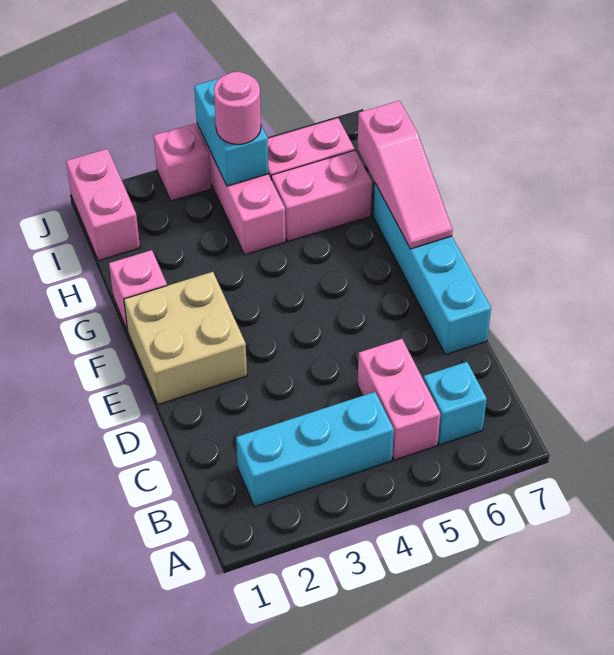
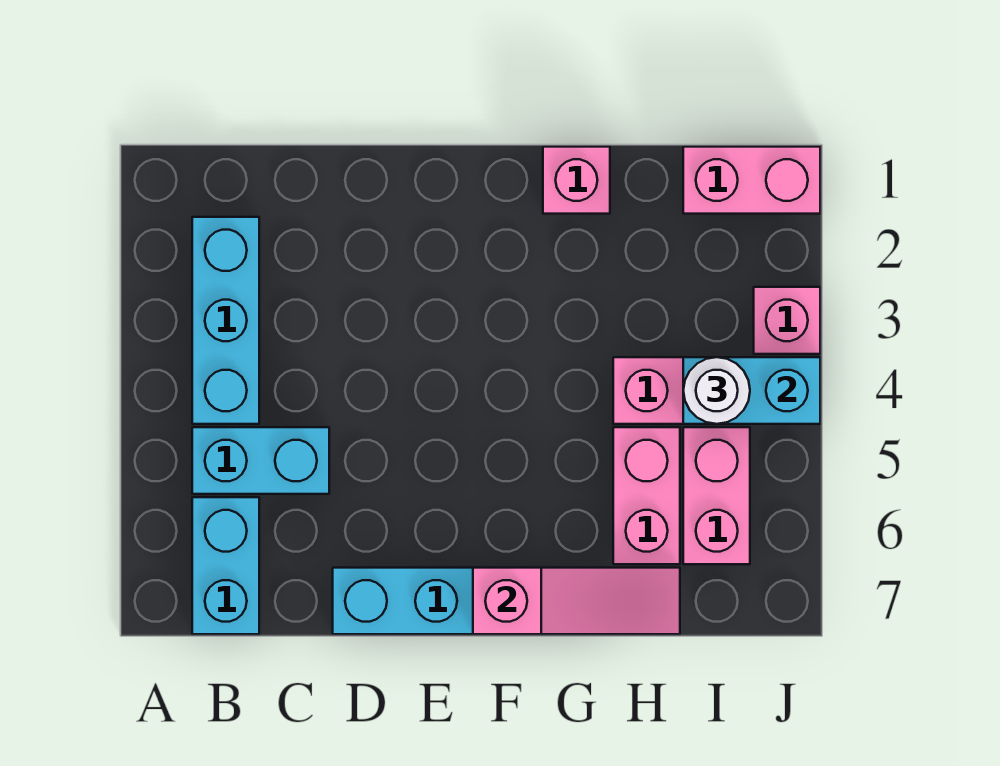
pink brick B5:C5 level 1 -> cyan brick B5:C5 level 1
cyan brick B6 level 1 -> cyan brick B6:B7 level 1
tan brick E1:F2 level 1 -> none
pink slope F7:H7 level 2 top H -> pink slope F7:H7 level 2 top F
pink round brick I4 level 3 -> white round brick I4 level 3

